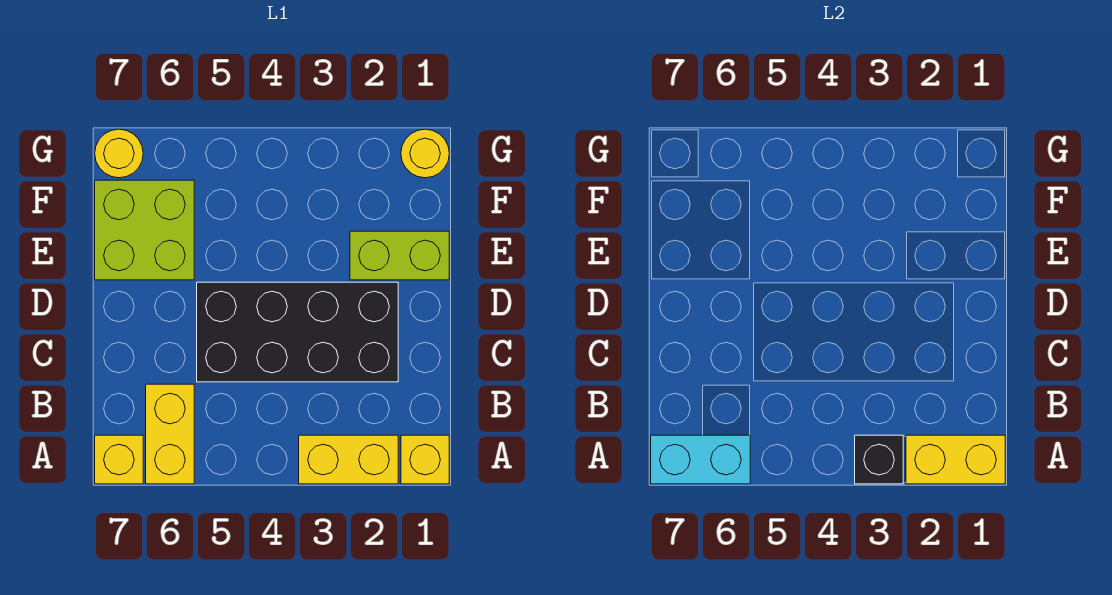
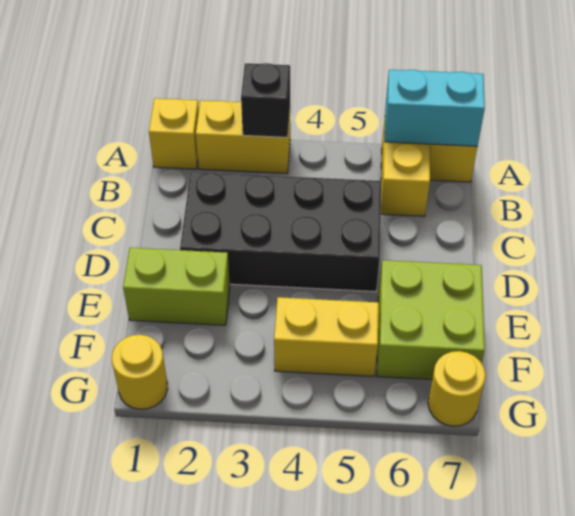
yellow brick A1:A2 level 2 -> yellow brick F4:F5 level 1

